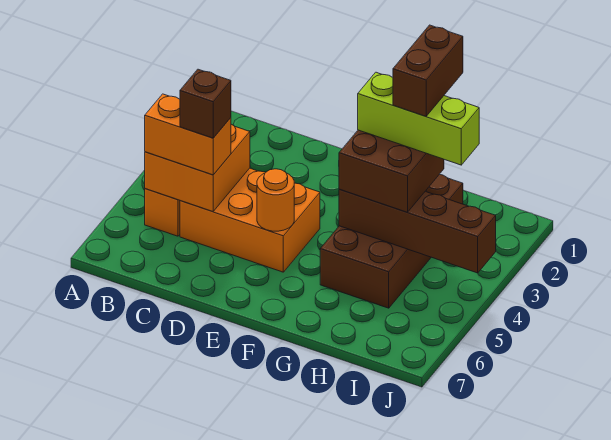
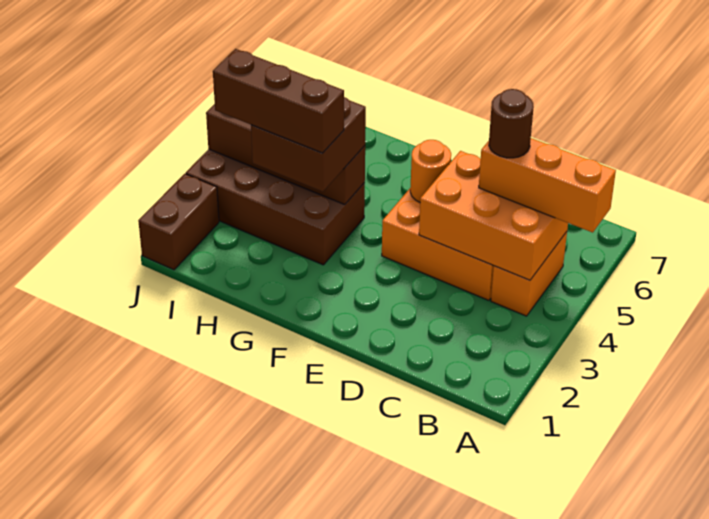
orange brick B4:C5 level 2 -> orange brick B4:D5 level 2
orange brick B5:C5 level 3 -> orange brick A5:C5 level 3
brown brick C5 level 4 -> brown round brick C5 level 4
brown brick G2:H5 level 1 -> brown brick G3:J4 level 1
lime brick G3:I3 level 4 -> brown brick G3:I3 level 4
brown brick H2:H3 level 5 -> brown brick J1:J2 level 1

